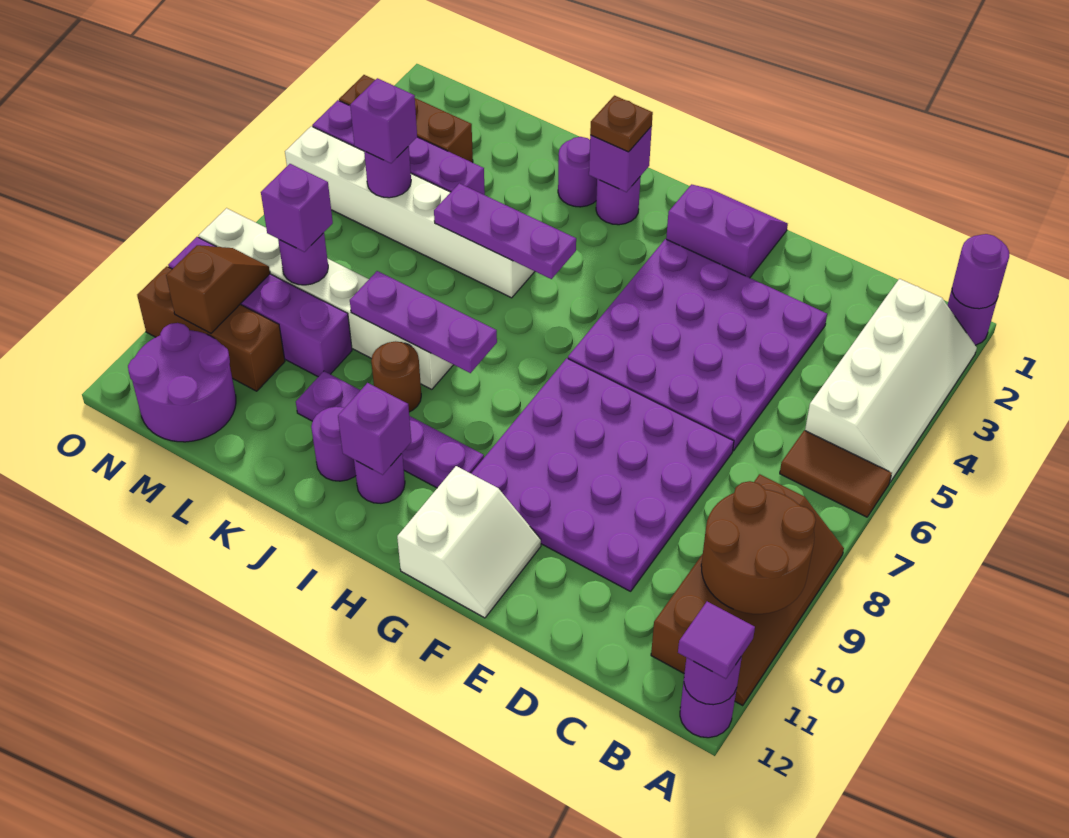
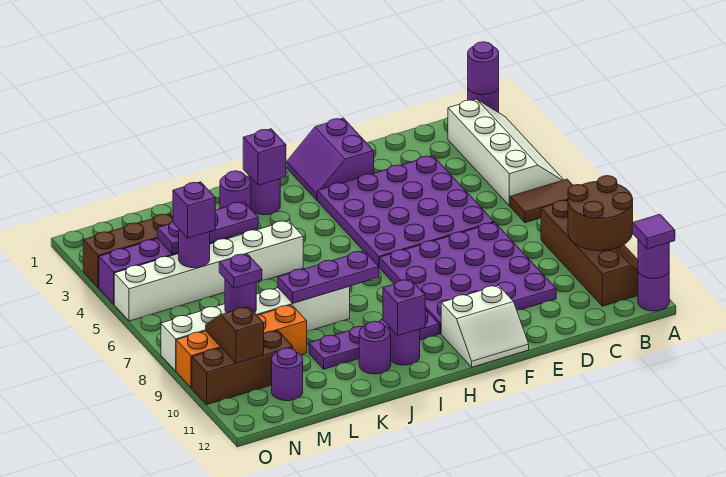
purple slope F1:G2 level 1 top 2 -> purple slope F1:G2 level 1 top F
white slope F11:G12 level 1 top G -> white slope F11:G12 level 1 top 11
brown plate I2 level 3 -> none
purple plate I5:K5 level 2 -> purple plate K4:M4 level 2
brown round brick J9 level 1 -> none
purple brick L9:O9 level 1 -> orange brick L9:O9 level 1
purple brick M8 level 3 -> purple plate M8 level 3
purple round brick M11:N12 level 1 -> purple round brick M11 level 1

